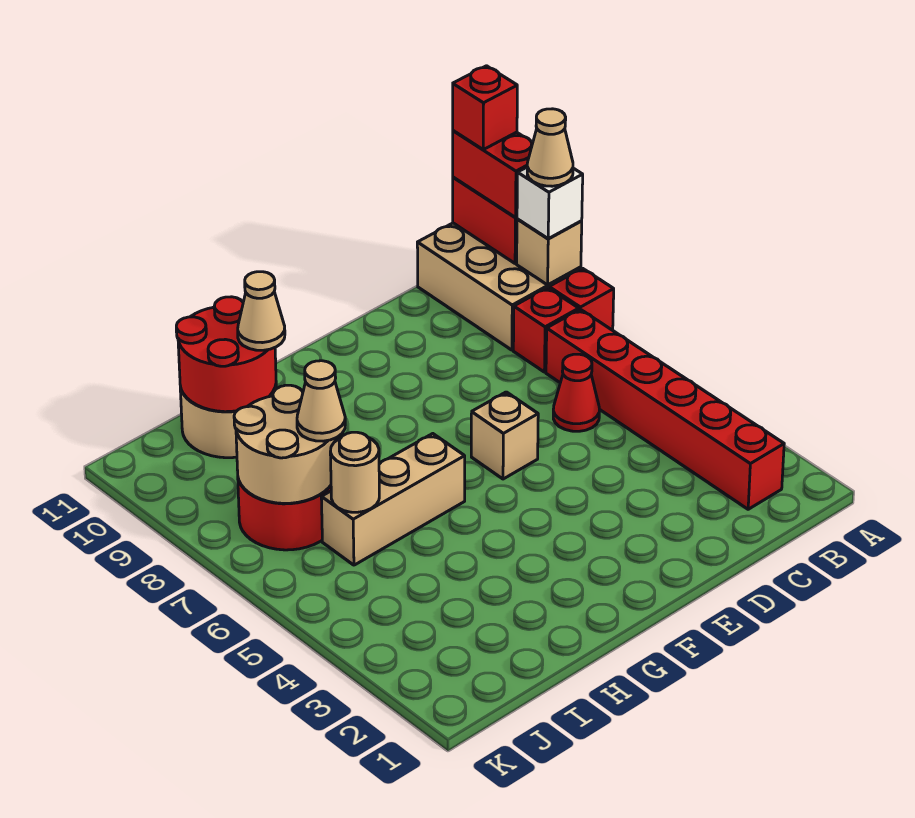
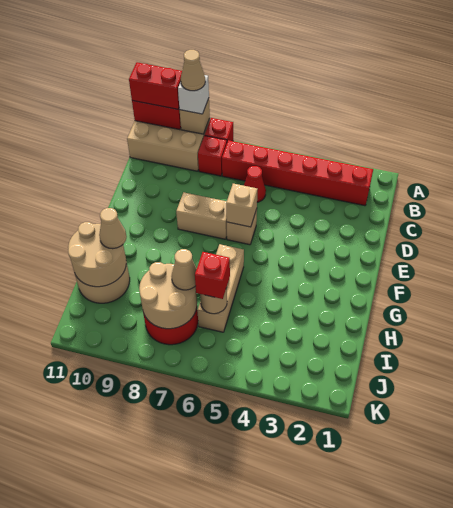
red brick A11 level 4 -> red brick I6 level 3
none -> tan brick E6 level 2
none -> tan brick E7:E8 level 1
red round brick H10:I11 level 2 -> tan round brick H10:I11 level 2

